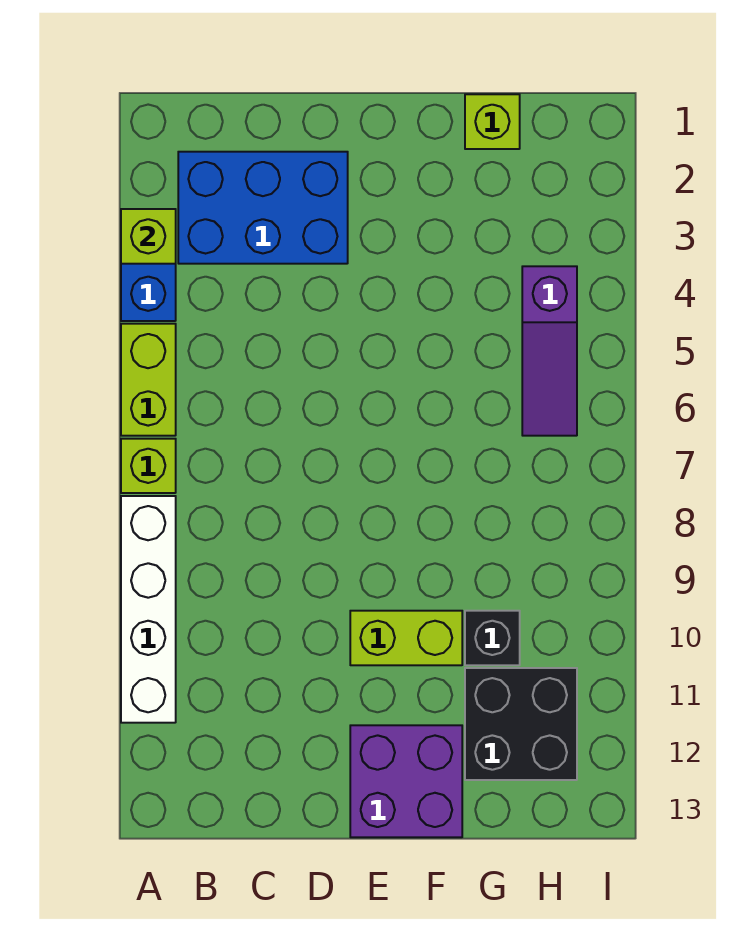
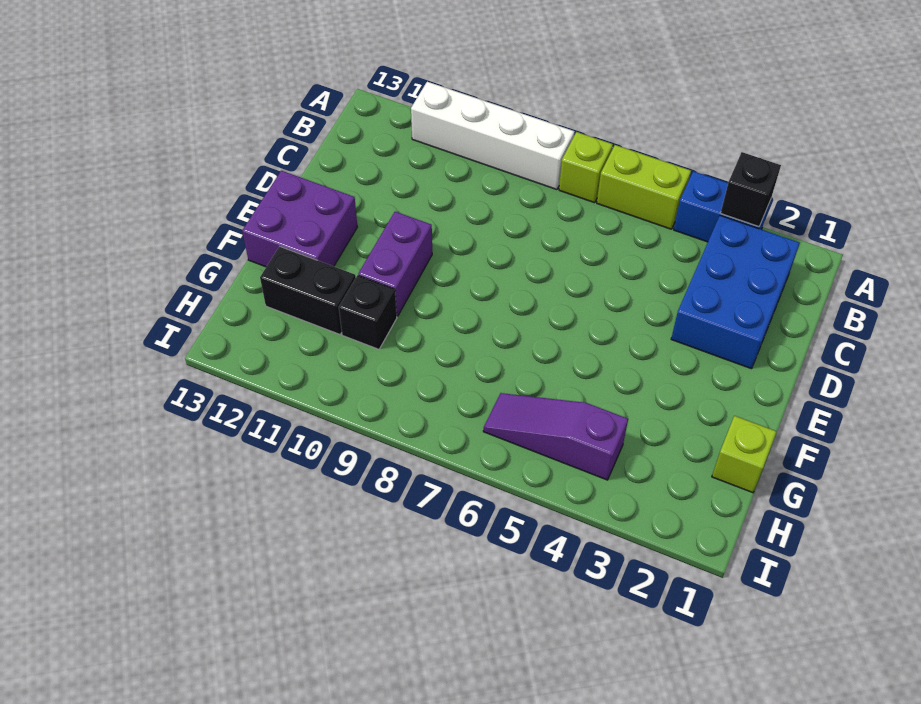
lime brick A3 level 2 -> black brick A3 level 2
lime brick E10:F10 level 1 -> purple brick E10:F10 level 1
black brick G11:H12 level 1 -> black brick G11:G12 level 1

